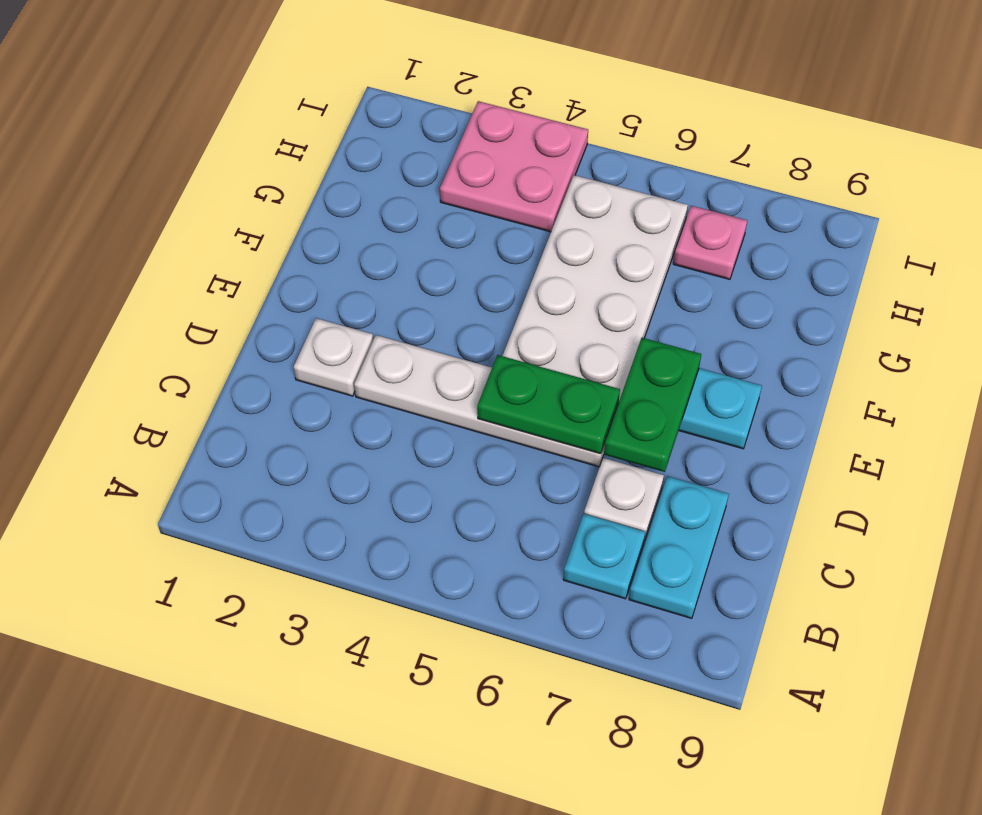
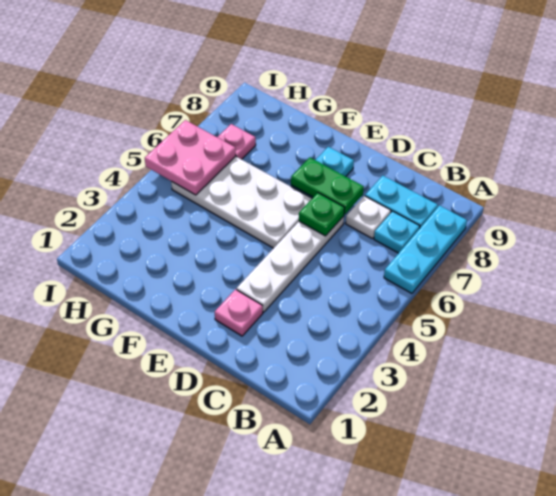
none -> cyan plate A6:A8 level 1
white plate D2 level 1 -> pink plate D2 level 1
green plate D5:D6 level 2 -> green plate D6 level 2
pink plate H3:I4 level 1 -> pink plate H5:I6 level 2

